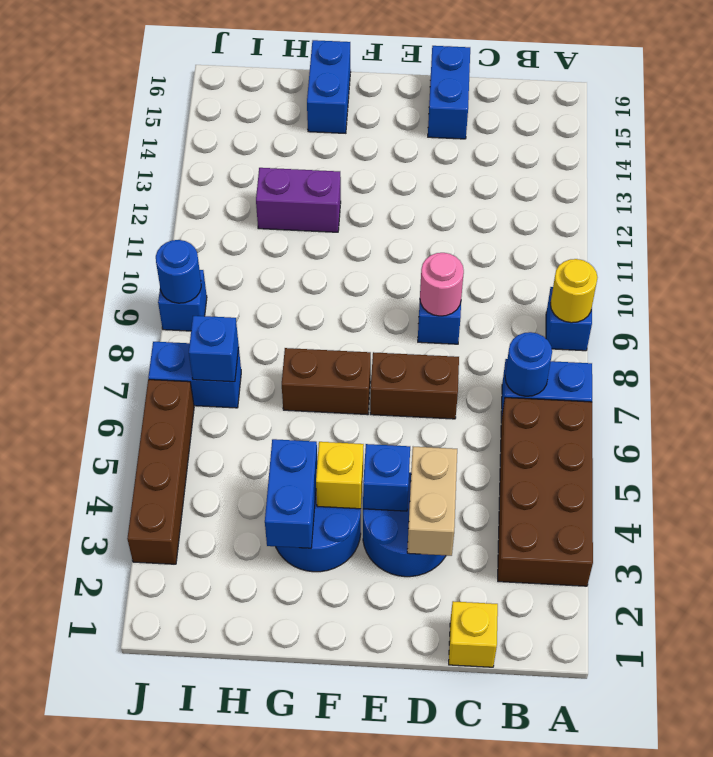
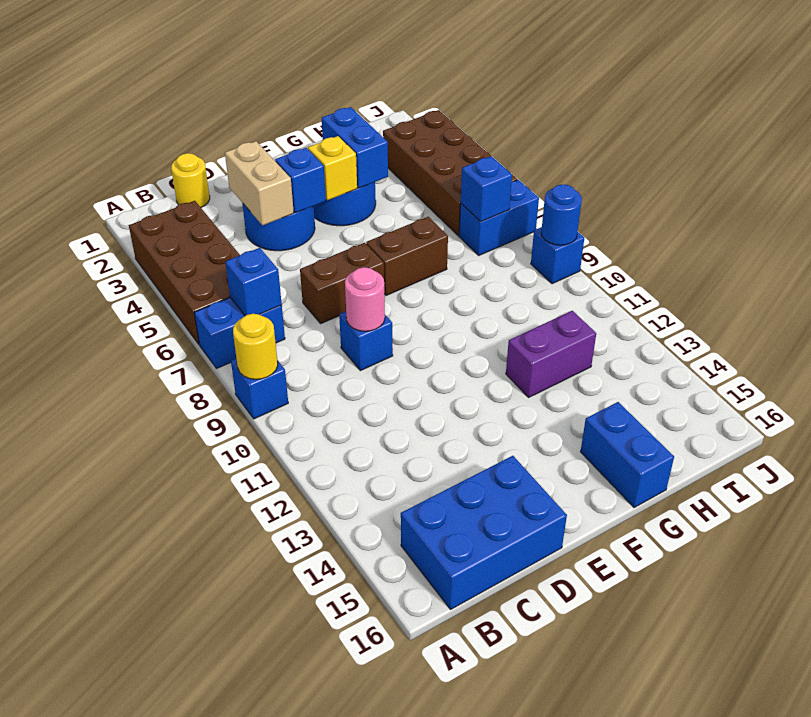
blue round brick B7 level 2 -> blue brick B7 level 2
yellow brick C1 level 1 -> yellow round brick C1 level 1
blue brick D15:D16 level 1 -> blue brick B15:D16 level 1
brown brick J3:J6 level 1 -> brown brick I3:J6 level 1

